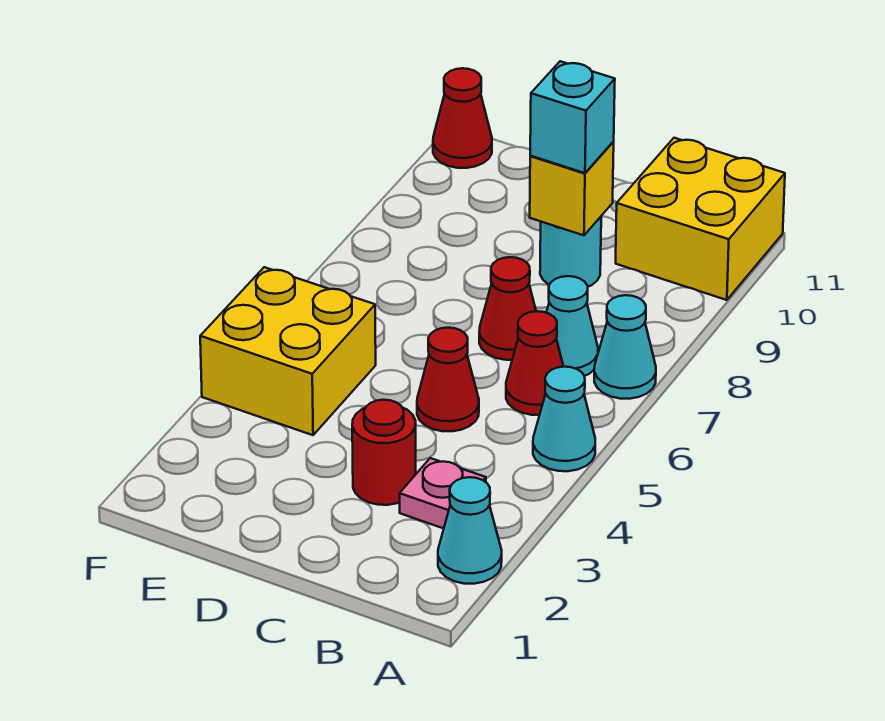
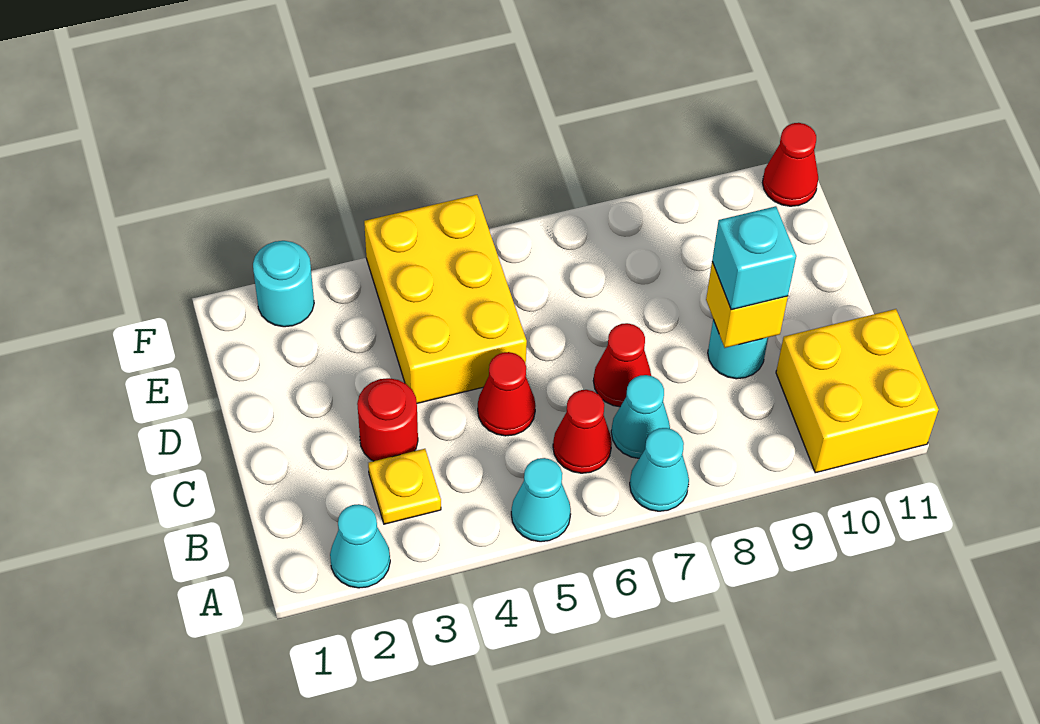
pink plate B3 level 1 -> yellow plate B3 level 1
yellow brick E4:F5 level 1 -> yellow brick D4:F5 level 1
none -> cyan round brick F2 level 1

